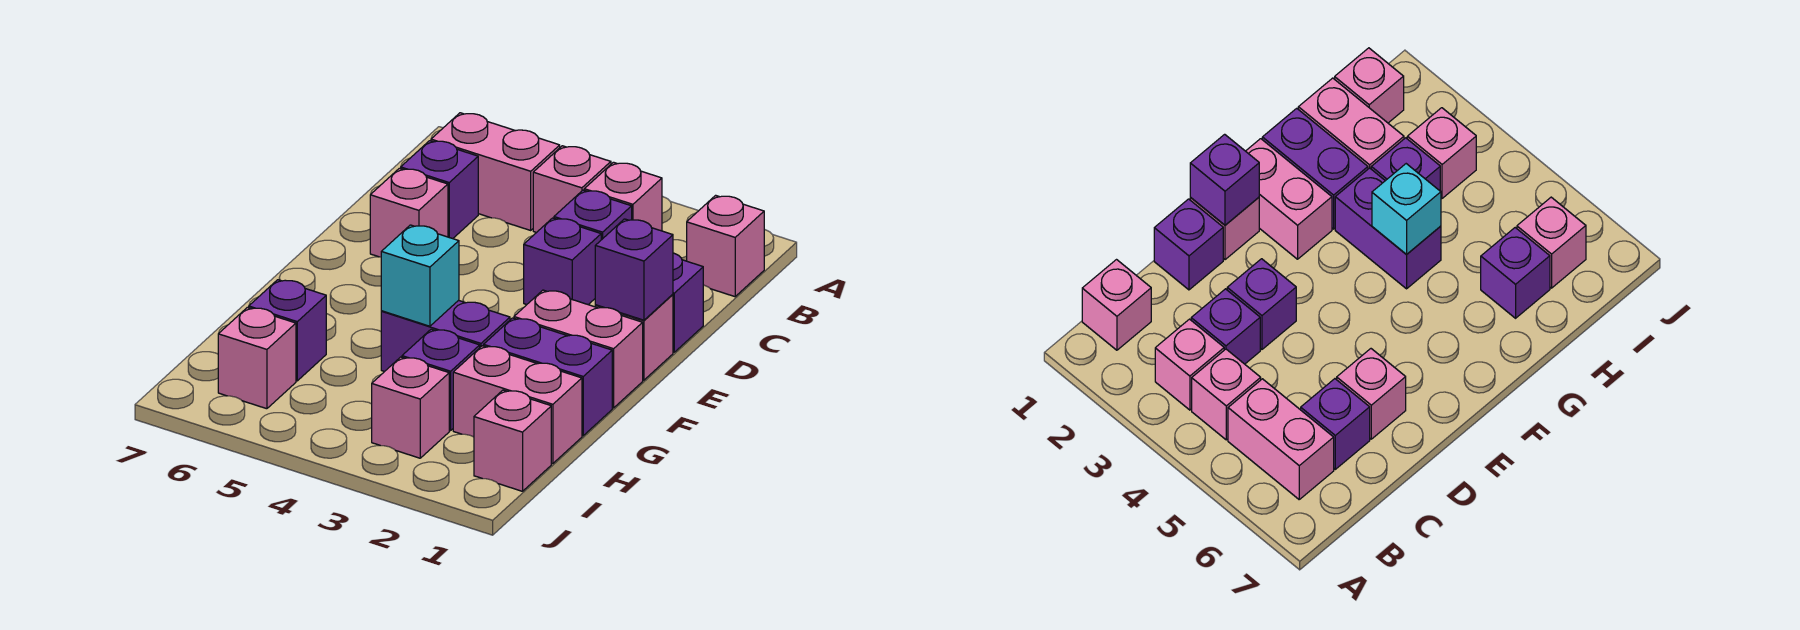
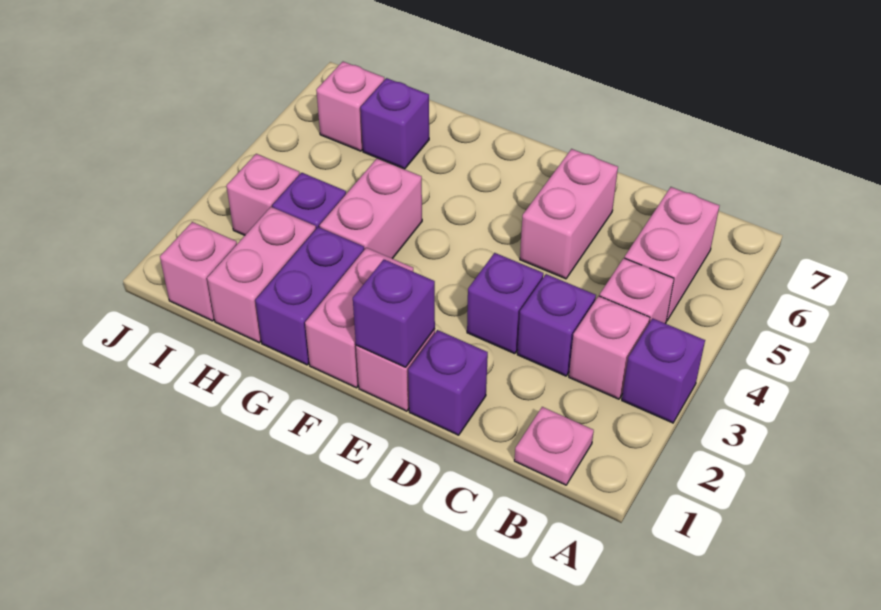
pink brick B1 level 1 -> pink plate B1 level 1
purple brick C6 level 1 -> purple brick A3 level 1
pink brick D6 level 1 -> pink brick D5:D6 level 1
purple brick G3:G4 level 1 -> pink brick G3:G4 level 1
cyan brick G4 level 2 -> none

